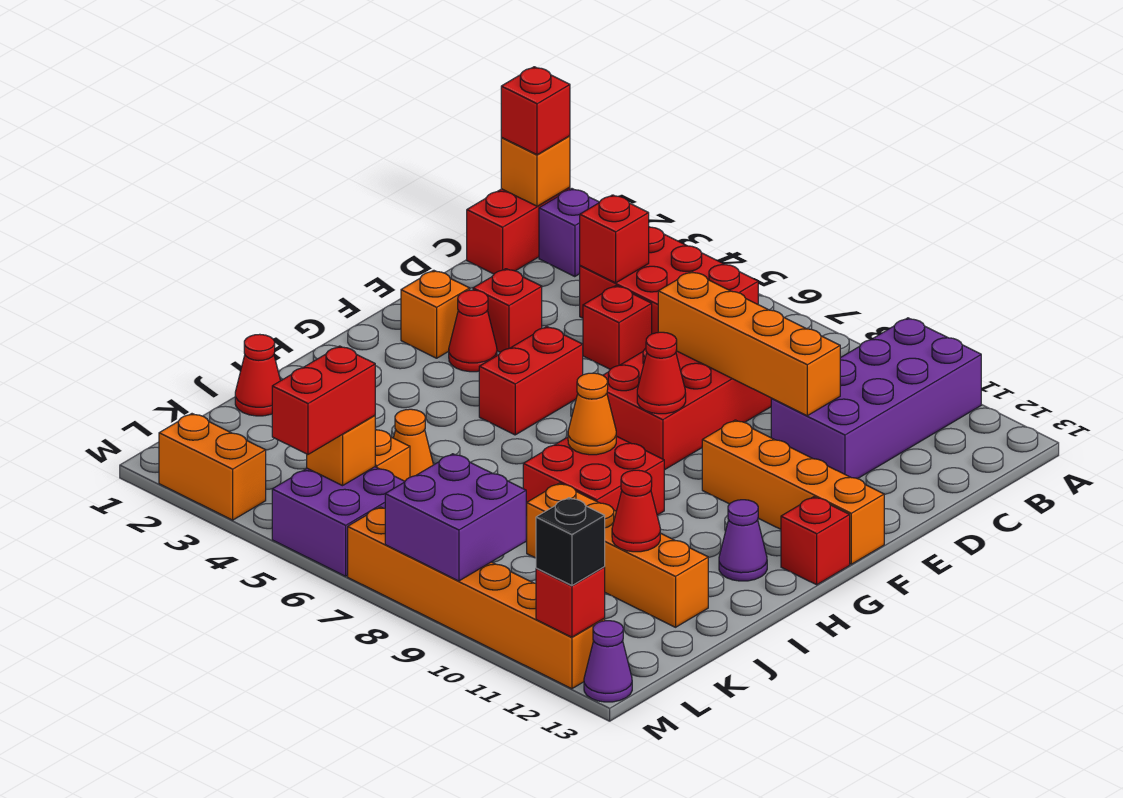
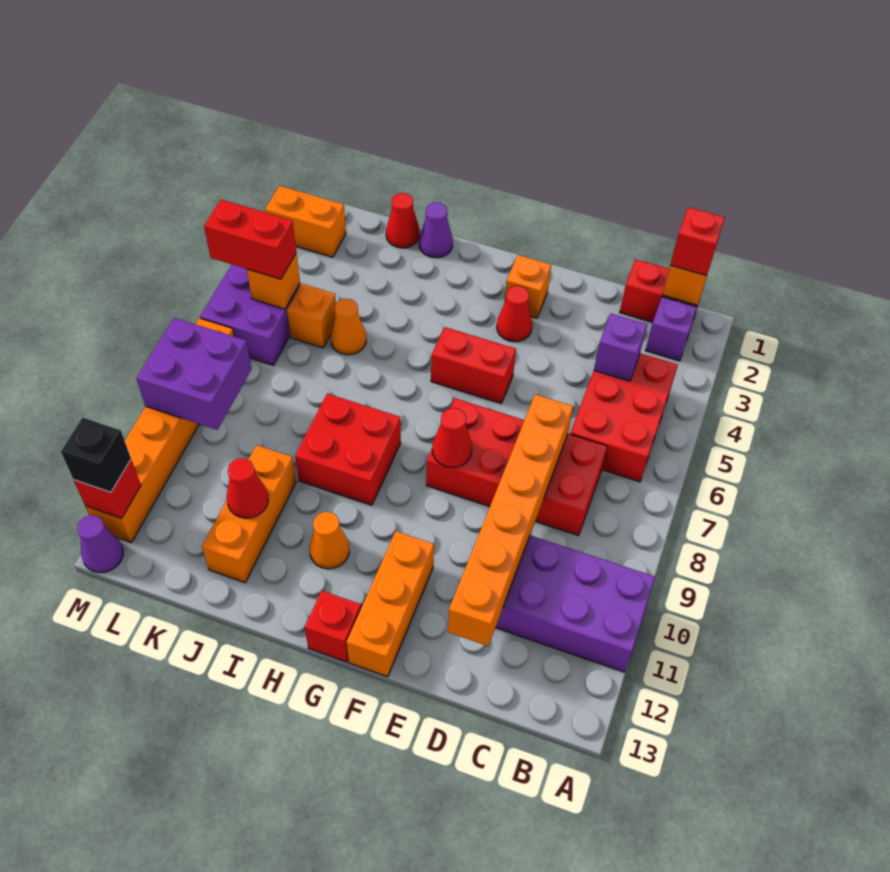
red brick C4 level 2 -> purple brick C4 level 2
red brick D5 level 1 -> none
orange brick D7:D10 level 2 -> orange brick D7:D12 level 2
red brick E3 level 1 -> none
orange brick F10:F13 level 1 -> orange brick F11:F13 level 1
orange cone H8 level 2 -> orange cone H11 level 1
purple cone H12 level 1 -> purple cone I1 level 1
orange brick J9:J12 level 1 -> orange brick J10:J12 level 1
orange brick M2:M3 level 1 -> orange brick L2:M2 level 1

